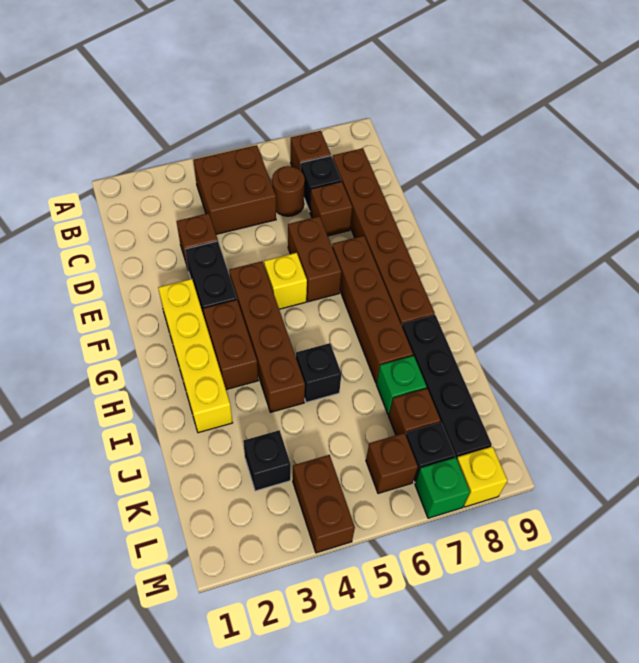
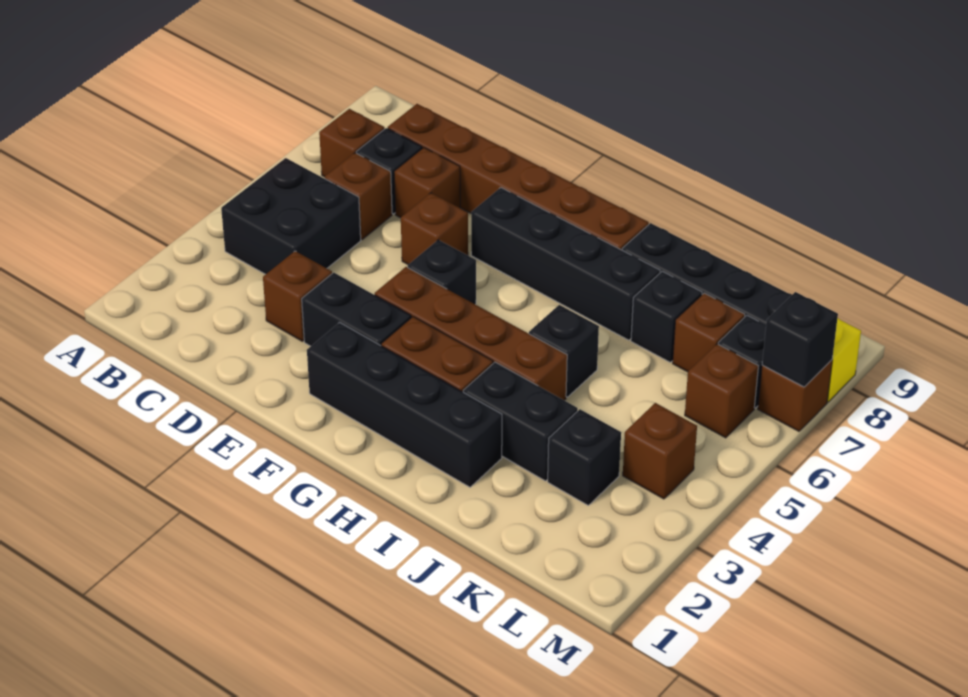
brown brick B4:C5 level 1 -> black brick B4:C5 level 1
brown round brick C6 level 1 -> brown brick C6 level 1
brown brick E6:F6 level 1 -> brown brick E6 level 1
yellow brick F2:I2 level 1 -> black brick F2:I2 level 1
yellow brick F5 level 1 -> black brick F5 level 1
brown brick F7:I7 level 1 -> black brick F7:I7 level 1
none -> black brick I3:J3 level 1
green brick J7 level 1 -> black brick J7 level 1
brown brick L4:M4 level 1 -> brown brick L4 level 1
green brick M7 level 1 -> brown brick M7 level 1
none -> black brick M7 level 2

